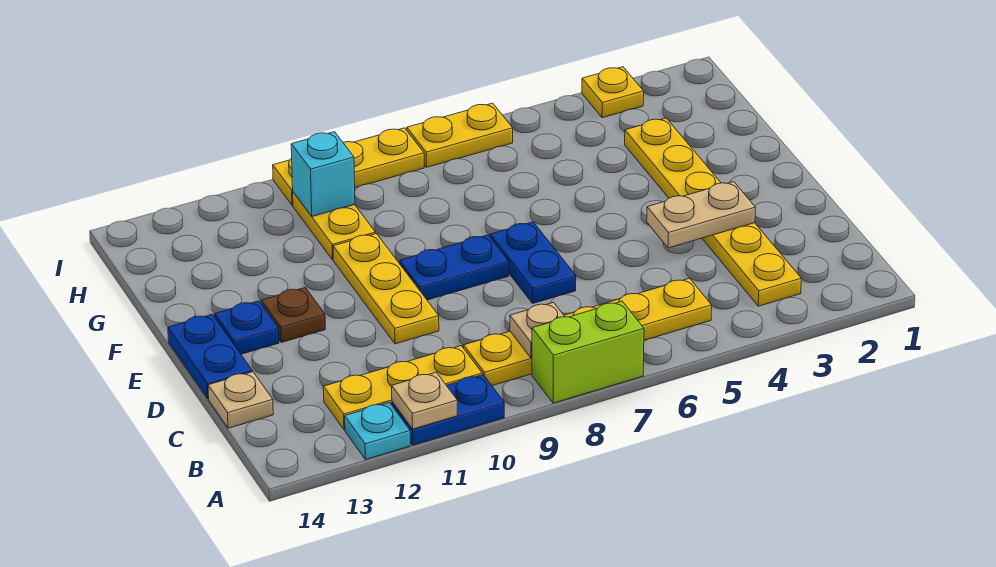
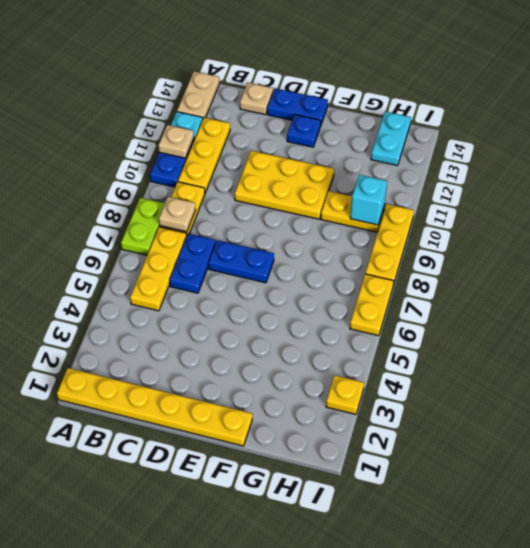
lime brick A7:A8 level 1 -> lime plate A7:A8 level 1
yellow plate B3:G3 level 1 -> yellow plate A1:F1 level 1
tan plate D3:D4 level 2 -> tan plate A13:A14 level 1
yellow plate D10:F10 level 1 -> yellow plate D10:F11 level 1
blue plate E8:E9 level 1 -> blue plate C6:C7 level 1
brown plate E12 level 1 -> none
none -> cyan plate H13:H14 level 1

